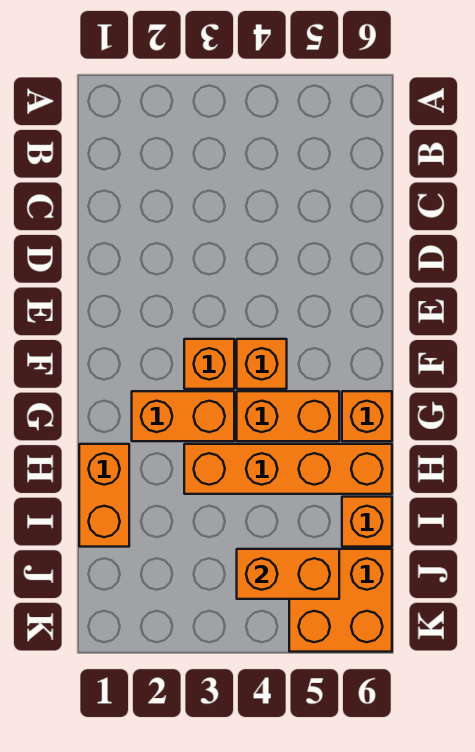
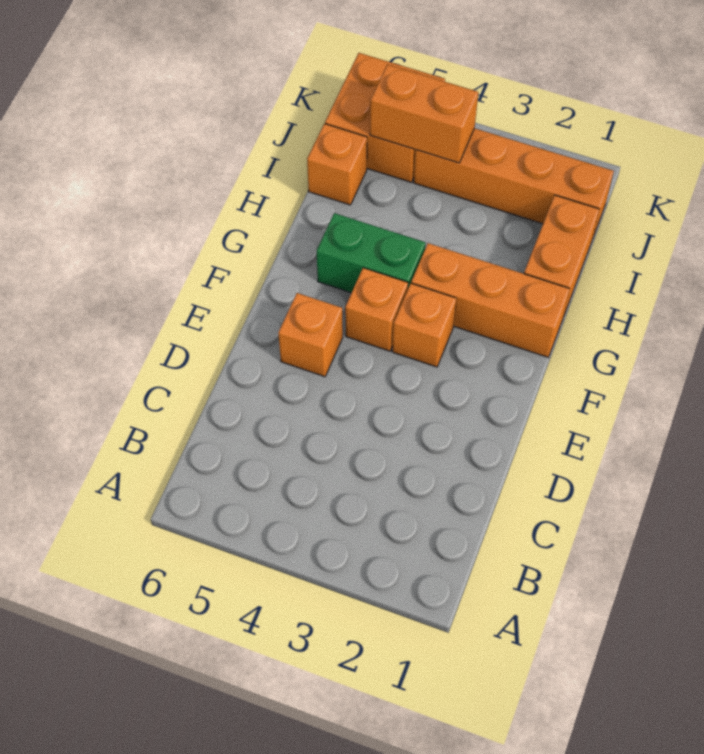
orange brick G2:G3 level 1 -> orange brick G1:G3 level 1
orange brick G4:G5 level 1 -> green brick G4:G5 level 1
orange brick G6 level 1 -> orange brick E5 level 1
orange brick H3:H6 level 1 -> orange brick J1:J4 level 1

